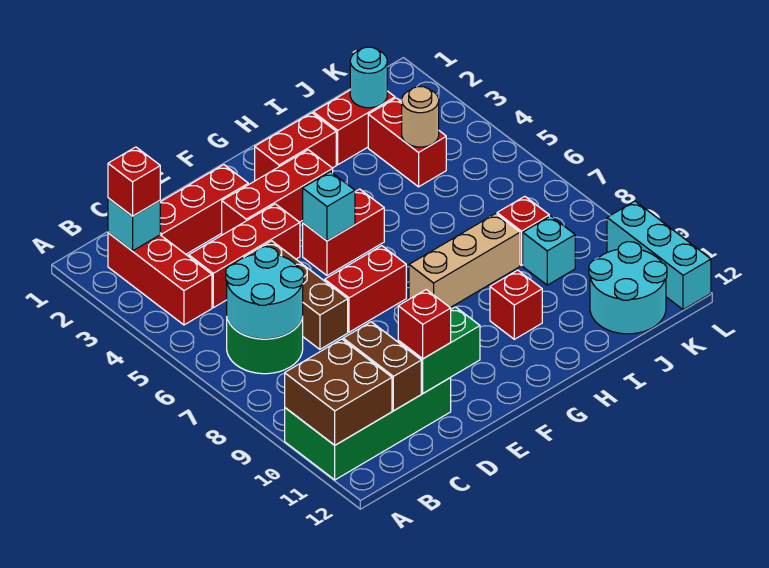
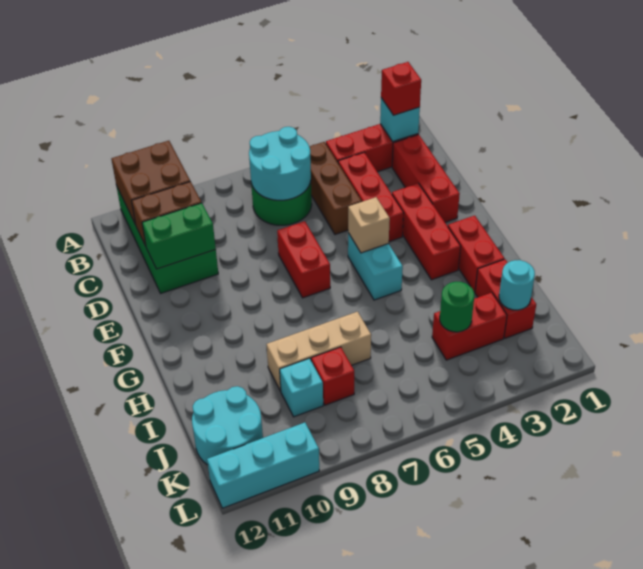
brown brick D5:D7 level 1 -> brown brick B5:D5 level 1
green brick D11:E11 level 2 -> green brick D10:D11 level 2
red brick D11 level 3 -> none
red brick F5:G5 level 1 -> cyan brick F5:G5 level 1
cyan brick F5 level 2 -> tan brick F5 level 2
tan brick G8:I8 level 1 -> tan brick I7:I9 level 1
red brick H10 level 1 -> none
tan round brick J4 level 2 -> green round brick J4 level 2

